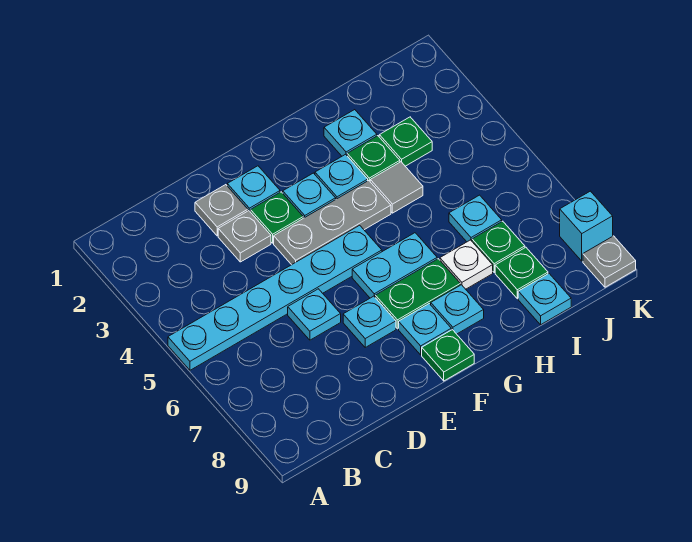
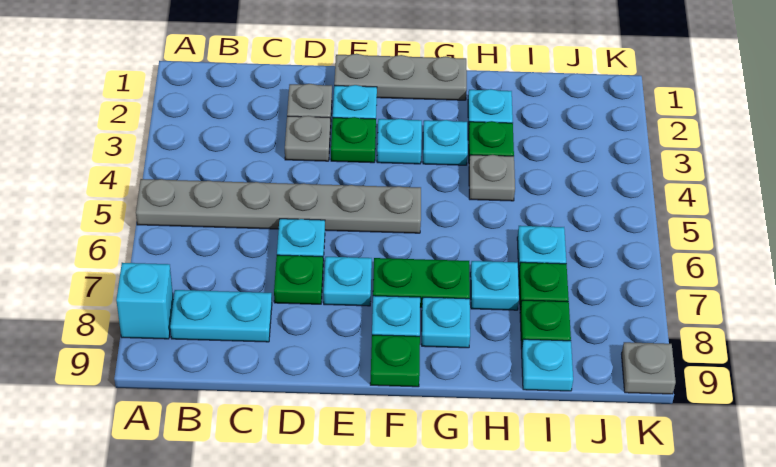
cyan plate A5:F5 level 1 -> grey plate A5:F5 level 1
grey plate E4:G4 level 1 -> grey plate E1:G1 level 1
cyan plate F6:G6 level 1 -> cyan plate B8:C8 level 1
grey tile H4 level 1 -> grey plate H4 level 1
white plate H7 level 1 -> cyan plate H7 level 1
green plate I3 level 1 -> green plate D7 level 1
cyan brick K8 level 1 -> cyan brick A8 level 1

